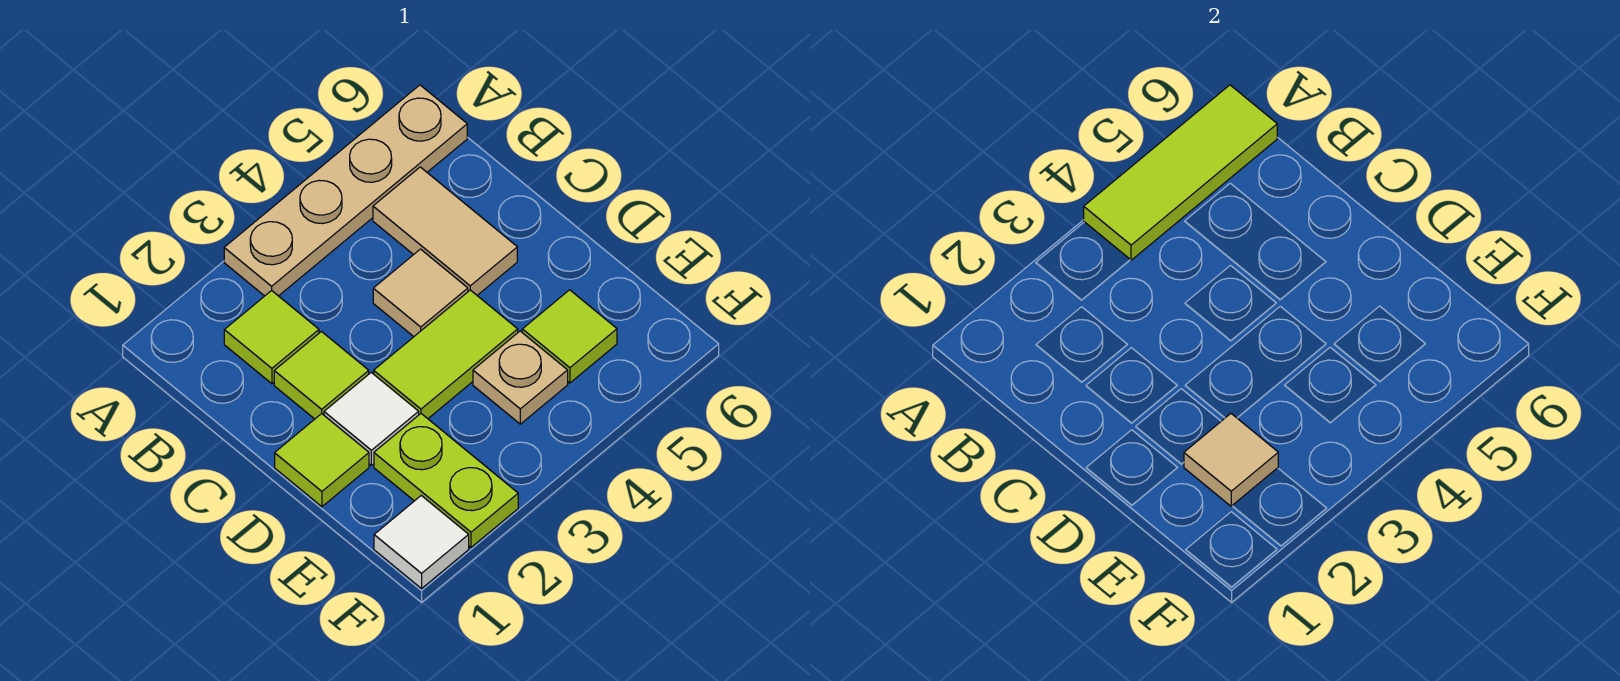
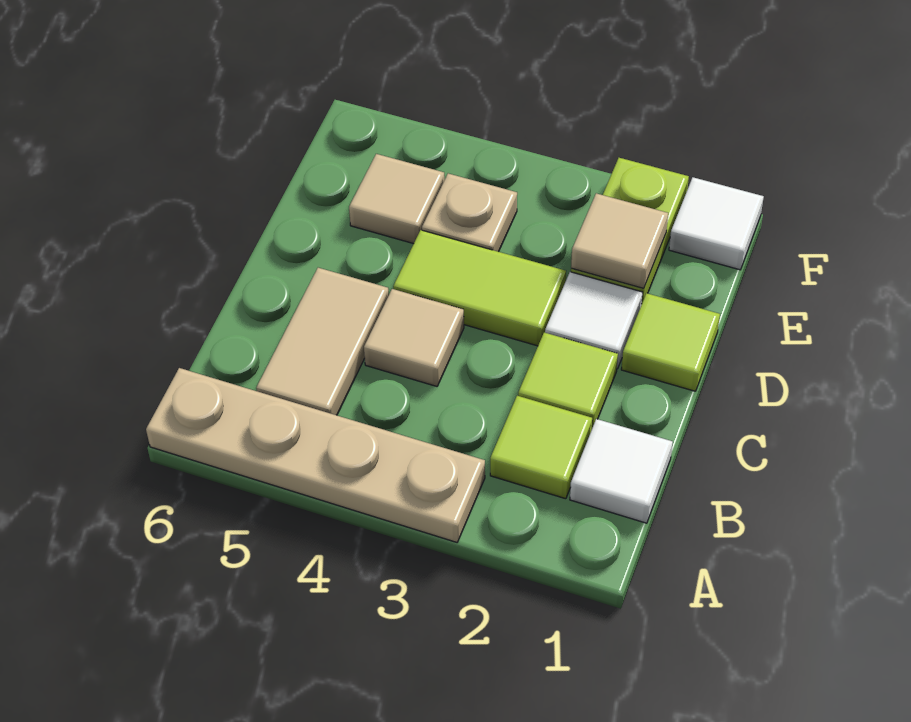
lime tile A4:A6 level 2 -> none
none -> white tile B1 level 1
lime tile E5 level 1 -> tan tile E5 level 1

